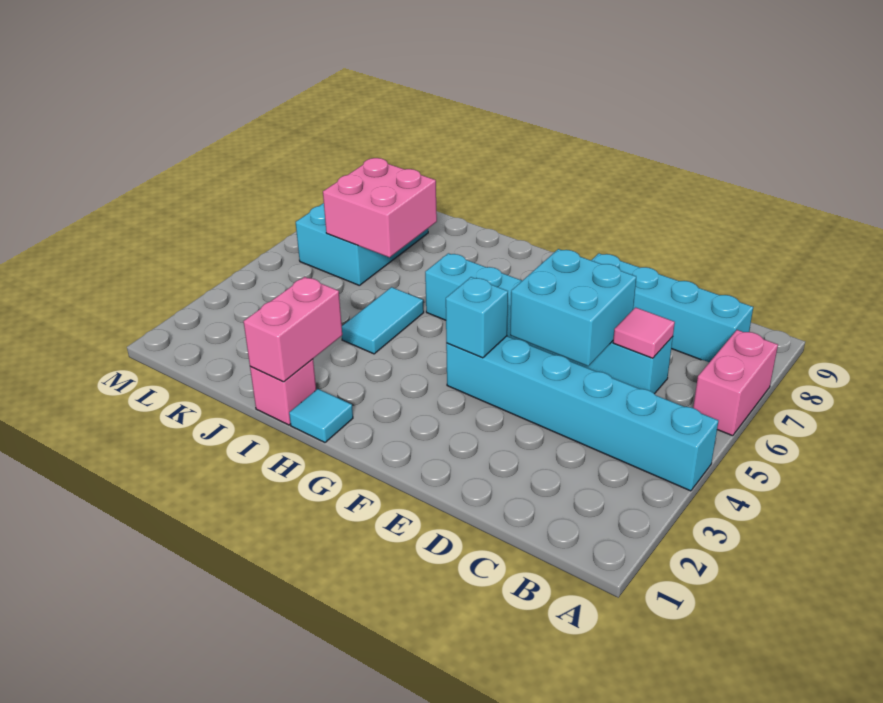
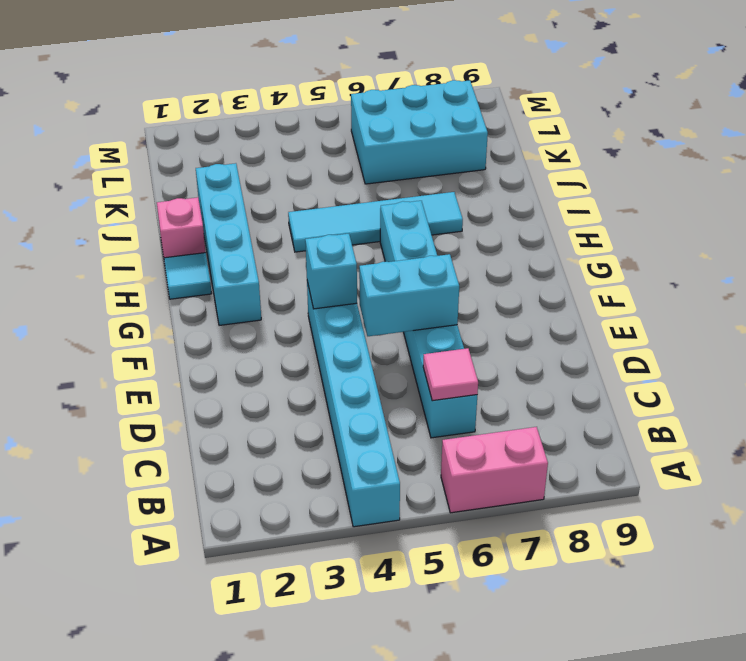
cyan brick B8:E8 level 1 -> cyan brick G2:J2 level 1
cyan brick D5:E6 level 2 -> cyan brick E5:E6 level 2
pink brick I1:I2 level 2 -> none
cyan tile I4:I5 level 1 -> cyan tile I4:I7 level 1
pink brick J6:K7 level 2 -> none

